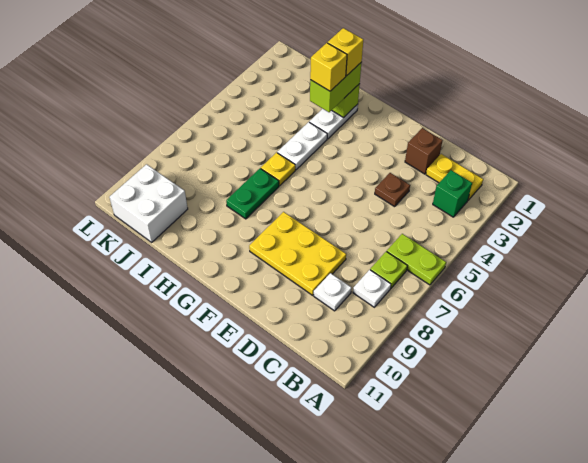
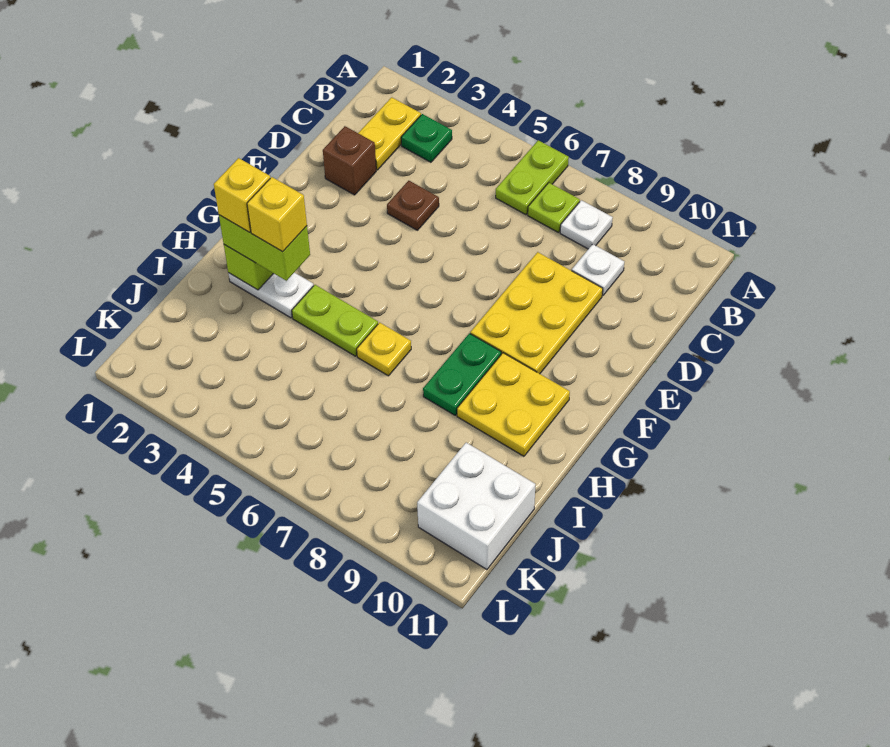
green brick B3 level 1 -> green plate B3 level 1
none -> yellow plate G9:H10 level 1
white plate H4:H5 level 1 -> lime plate H4:H5 level 1
green plate H7:H8 level 1 -> green plate G8:H8 level 1

